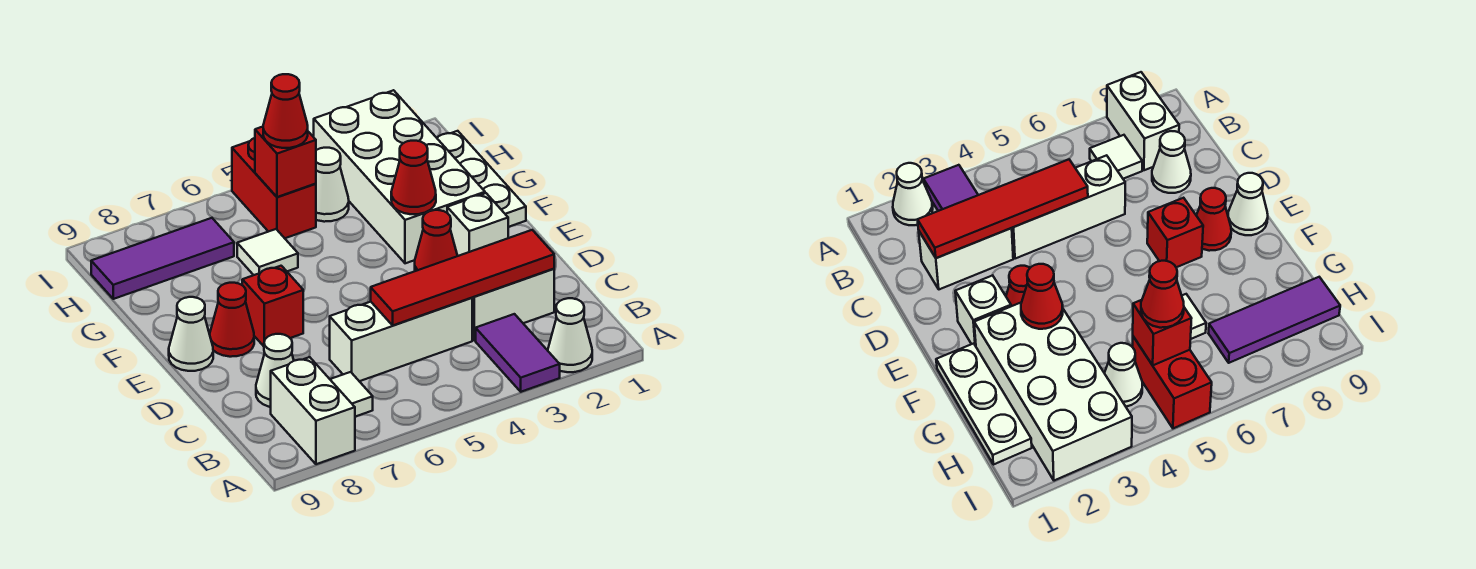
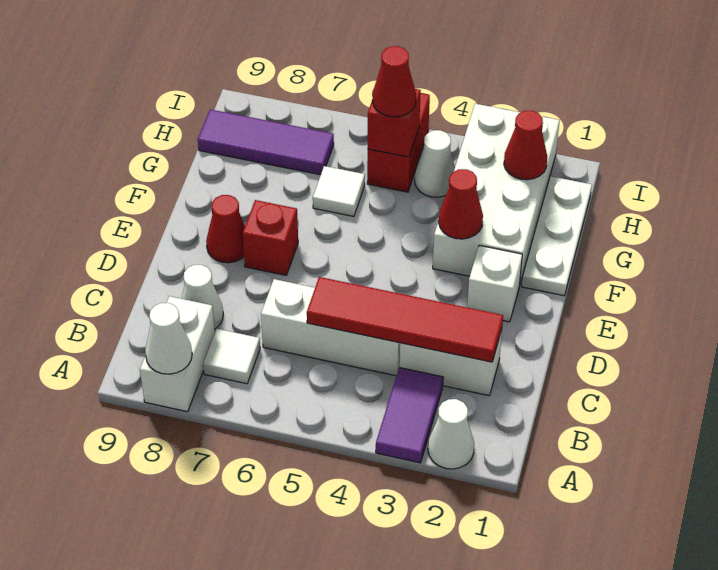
red cone E3 level 1 -> red cone H2 level 2
white cone E9 level 1 -> white cone A8 level 2

